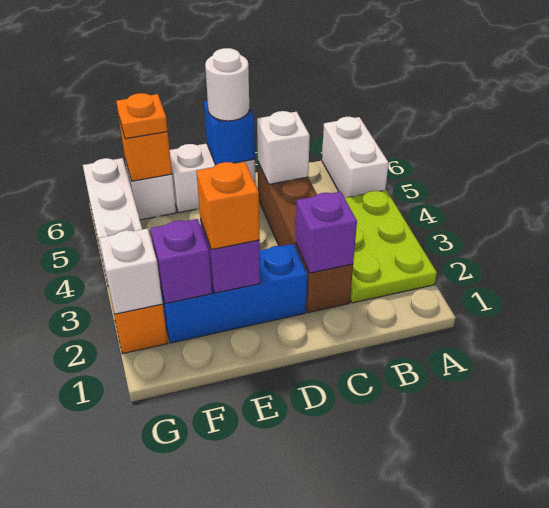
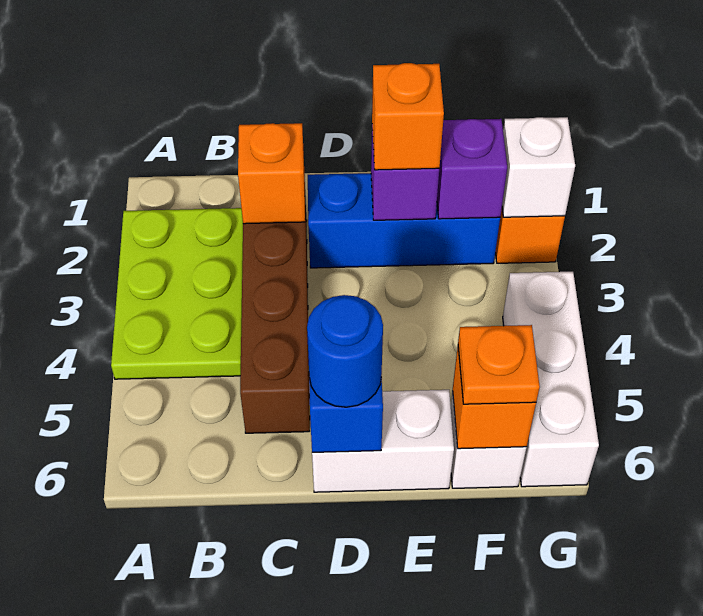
white brick A5:A6 level 1 -> none
purple brick C2 level 2 -> orange brick C2 level 2
white brick C5 level 2 -> none
white round brick D6 level 3 -> blue round brick D6 level 3

